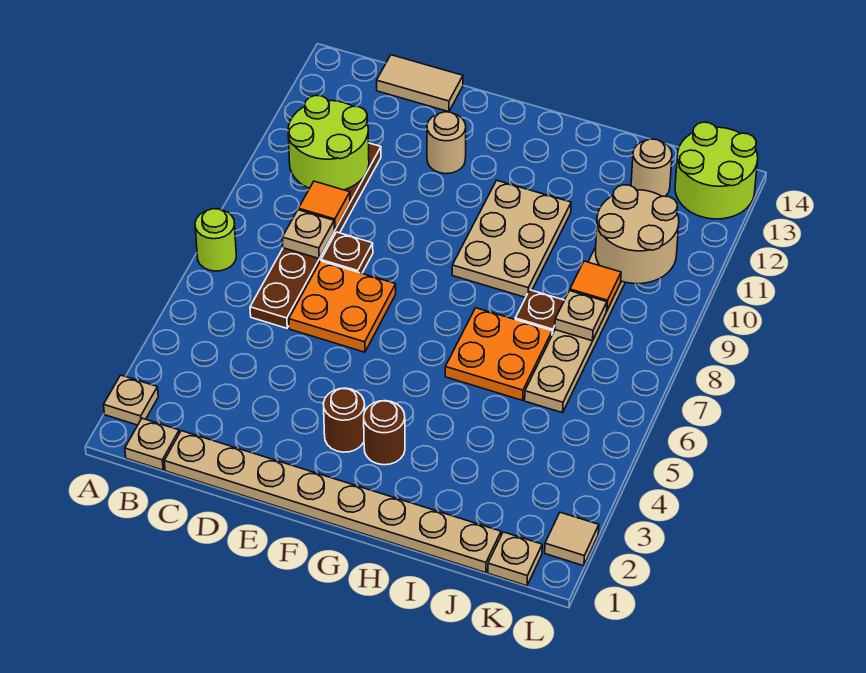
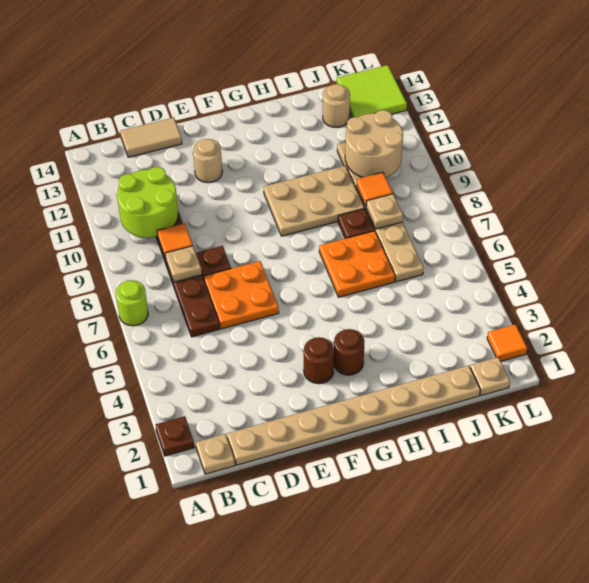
tan plate A2 level 1 -> brown plate A2 level 1
tan plate G9:H11 level 1 -> tan plate G9:I10 level 1
lime round brick K13:L14 level 1 -> lime tile K13:L14 level 1
tan tile L2 level 1 -> orange tile L2 level 1

